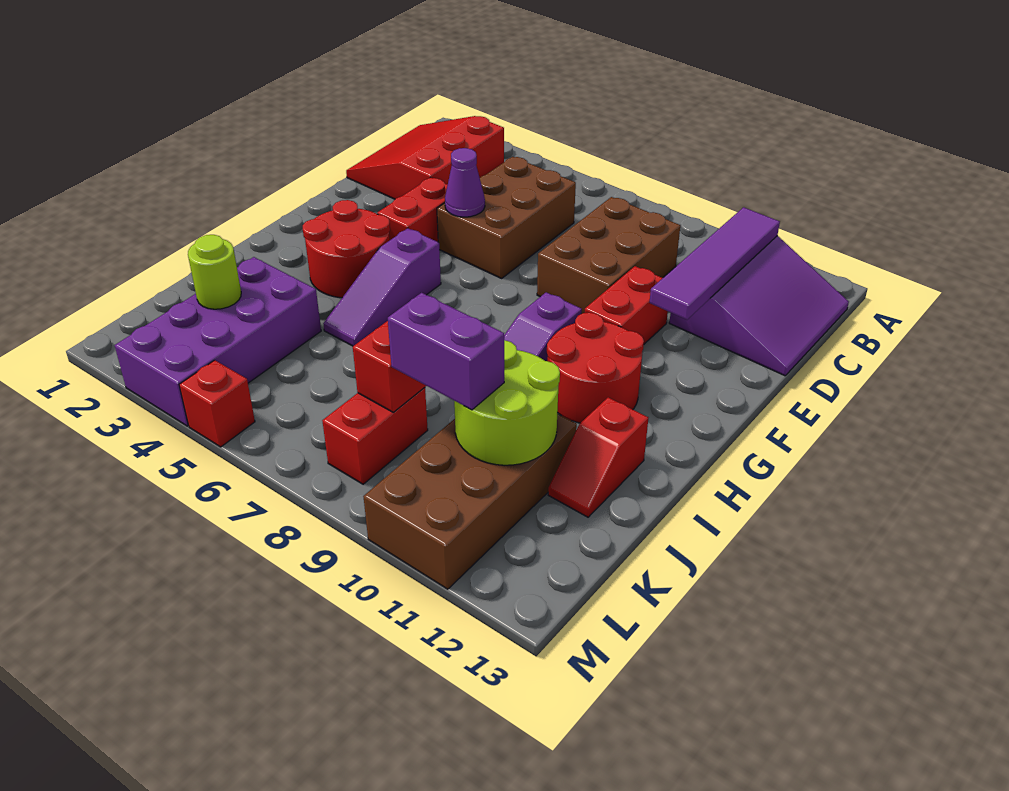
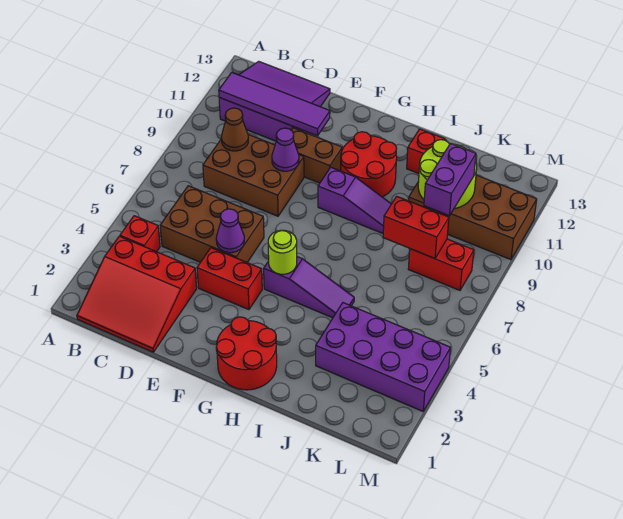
none -> brown cone C9 level 2
none -> purple cone E9 level 2
red brick E10:F10 level 1 -> brown brick E10:F10 level 1
red round brick G3:H4 level 1 -> red round brick G1:H2 level 1
lime round brick K3 level 2 -> lime round brick G5 level 2
red brick M5 level 1 -> red brick B4 level 1

